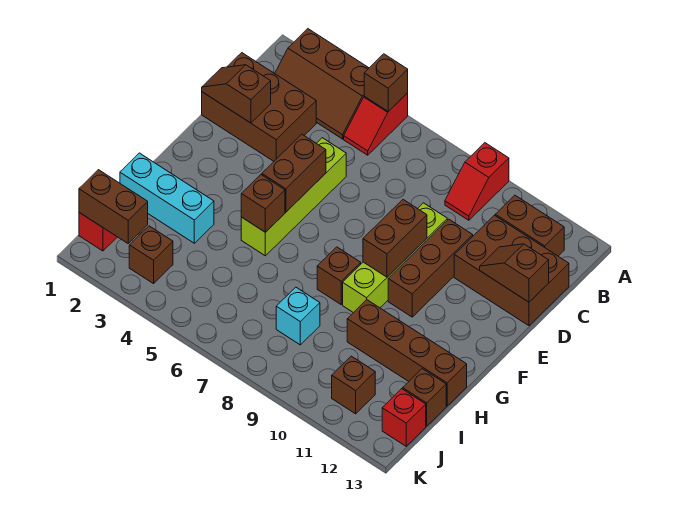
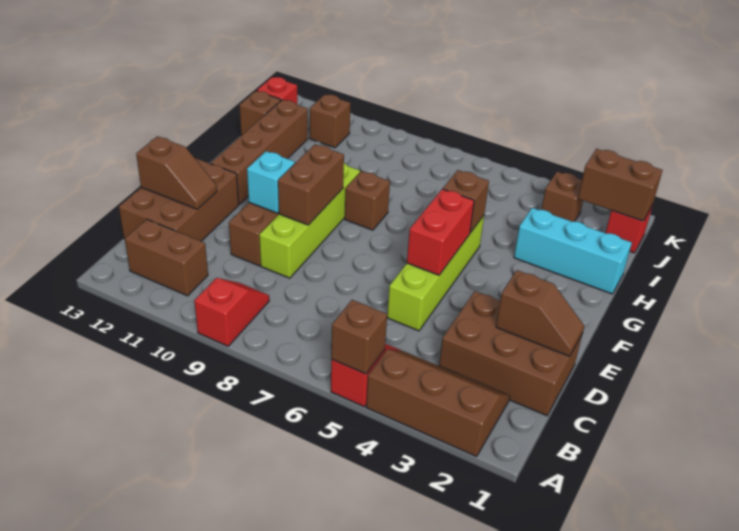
brown brick C11:D13 level 1 -> brown brick C12:E13 level 1
brown brick E5:F5 level 2 -> red brick E5:F5 level 2
brown brick H10:H13 level 1 -> brown brick F12:I12 level 1
cyan brick I8 level 1 -> cyan brick E10 level 2

